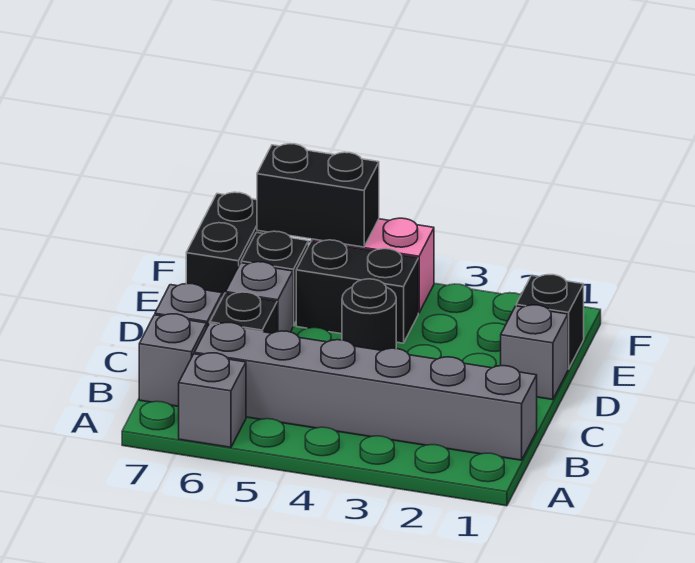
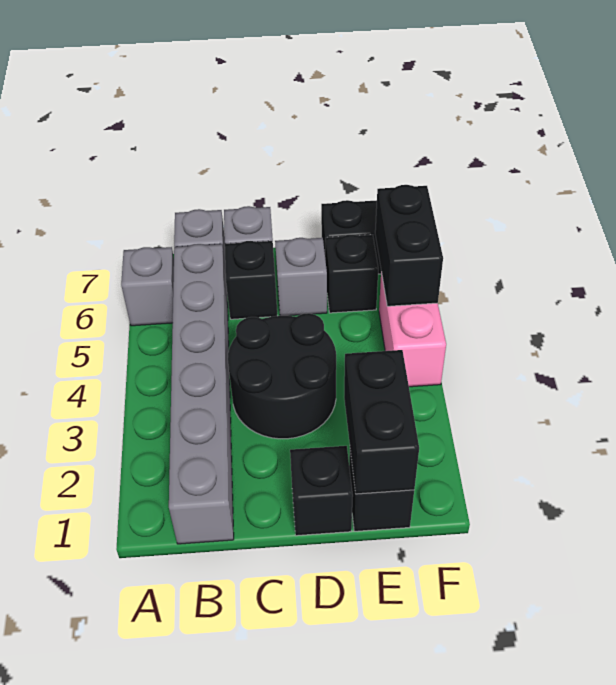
grey brick D1 level 1 -> black brick D1 level 1
black round brick D4 level 1 -> black round brick C3:D4 level 1
black brick E4:E5 level 1 -> black brick E1:E2 level 2

